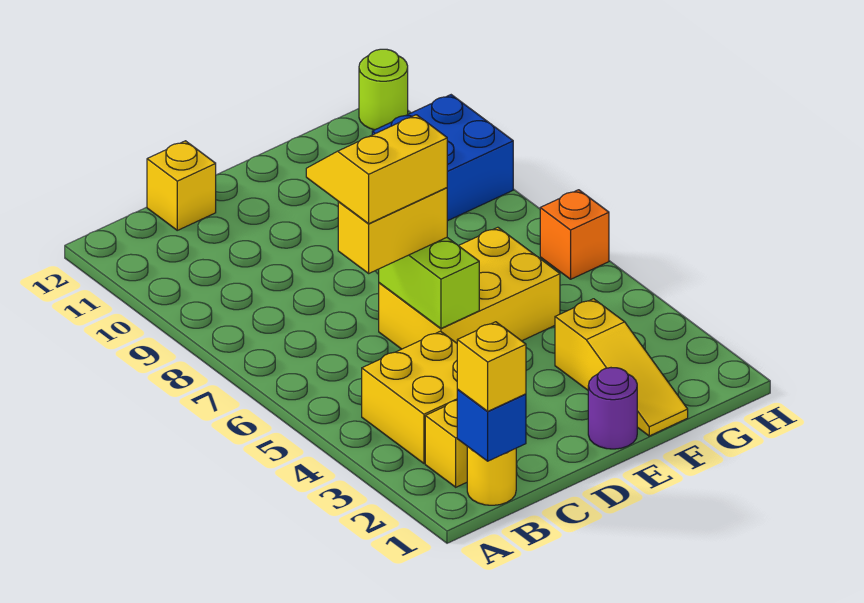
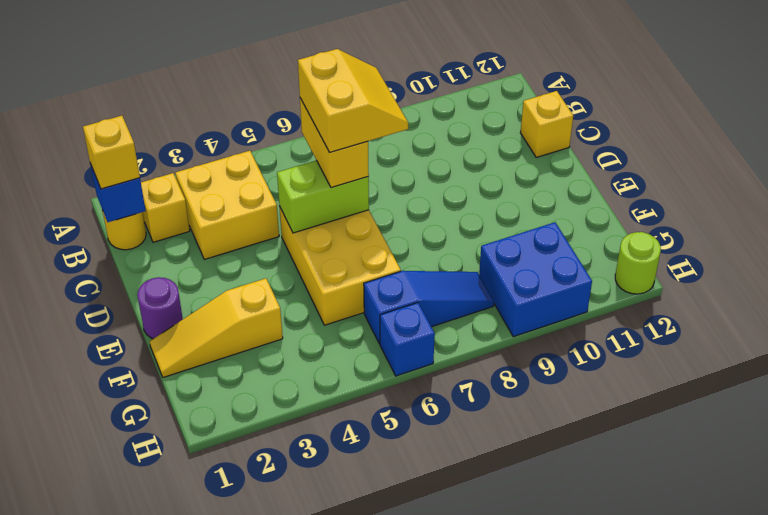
none -> blue slope G6:G8 level 1 top 6
orange brick H6 level 1 -> blue brick H6 level 1

